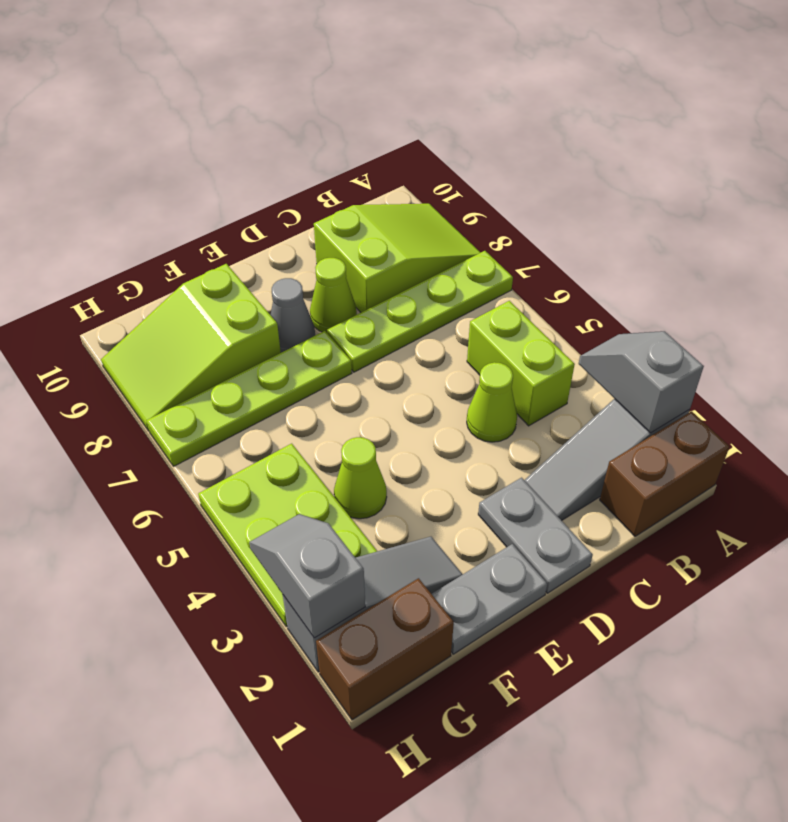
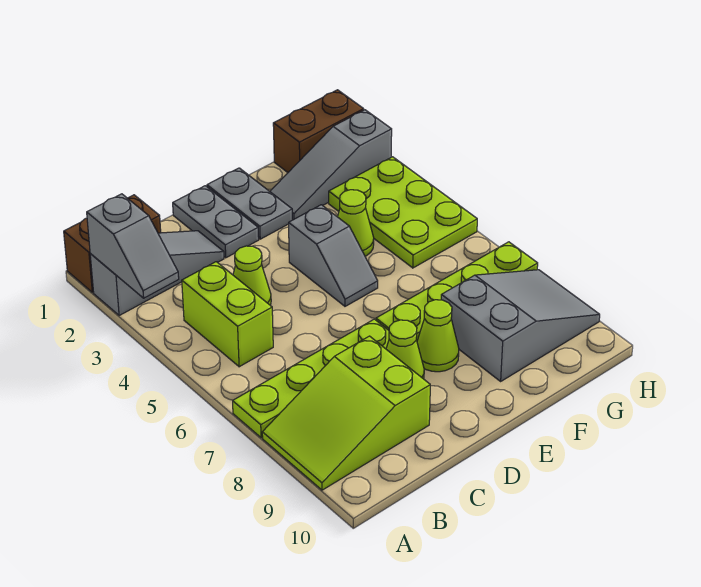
grey plate E1:F1 level 1 -> grey plate E1:E2 level 1
grey cone E8 level 1 -> lime cone E8 level 1
lime slope F8:H9 level 1 top F -> grey slope F8:H9 level 1 top F
grey slope H2:H3 level 2 top 2 -> grey slope E4:E5 level 1 top 4

